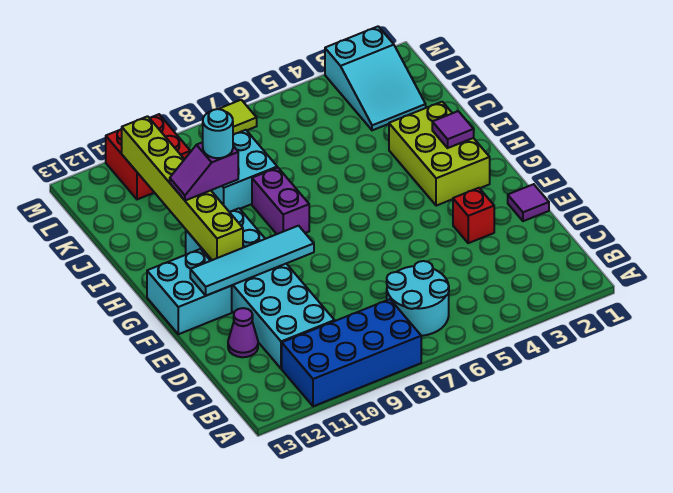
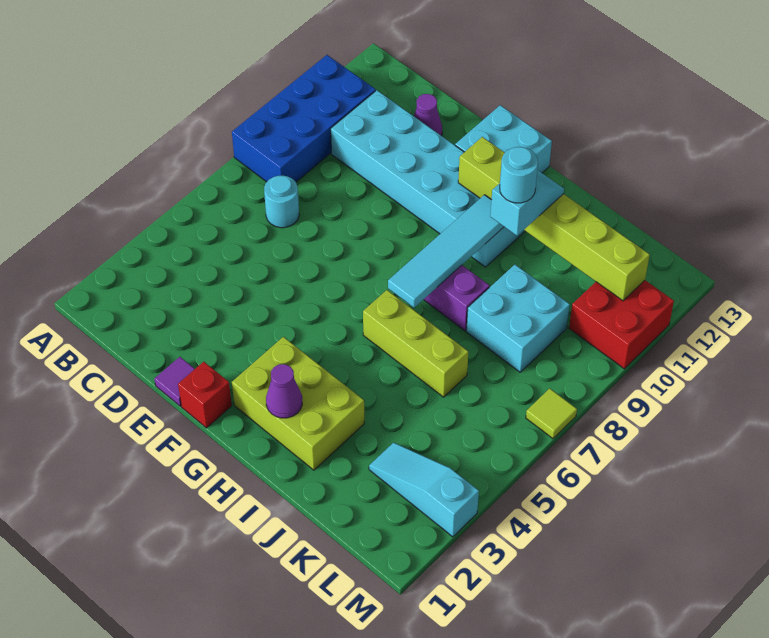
cyan round brick B6:C7 level 1 -> cyan round brick C7 level 1
red brick E3 level 1 -> red brick F1 level 1
cyan tile F9:F12 level 2 -> cyan tile H7:H10 level 2
purple tile H2 level 2 -> purple cone H2 level 2
none -> lime brick H6:J6 level 1
purple slope I10:I11 level 3 top 10 -> cyan slope I10:I11 level 3 top 10
cyan slope K2:M3 level 1 top M -> cyan slope K3:M3 level 1 top M

